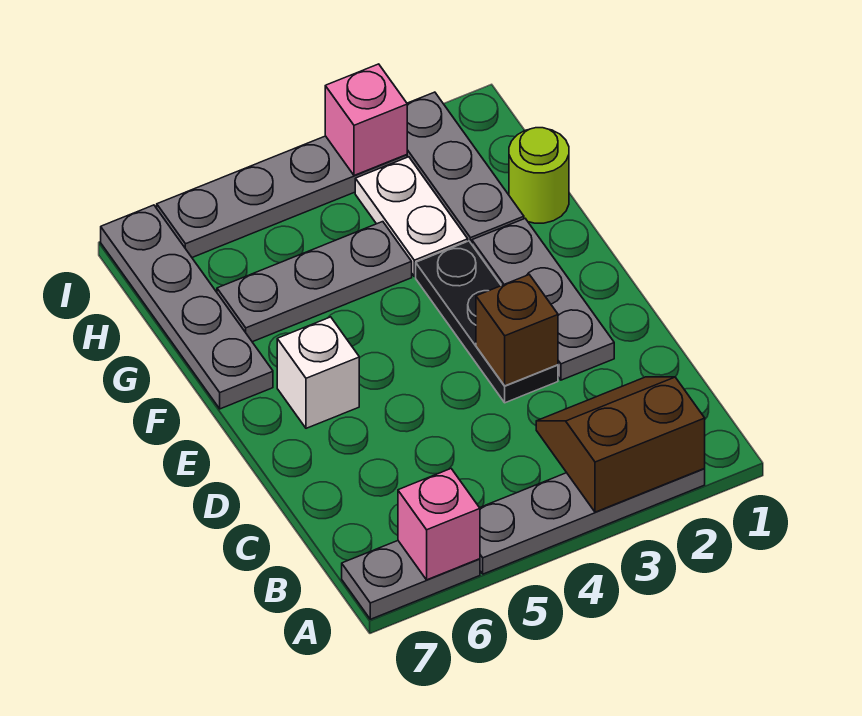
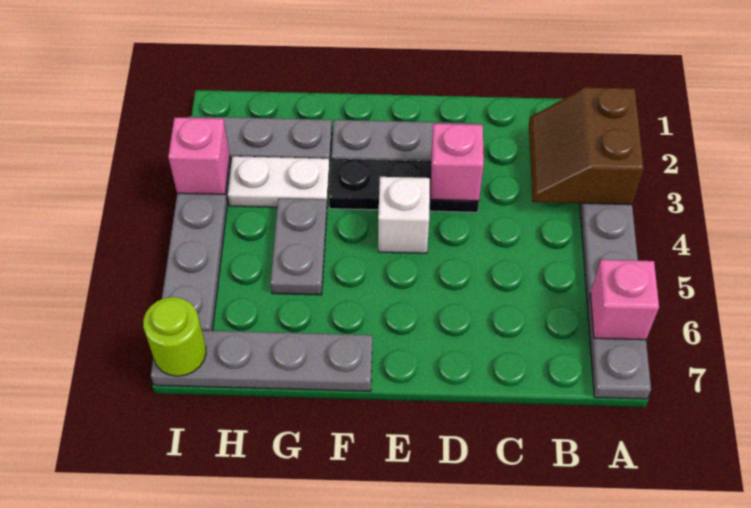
brown brick D3 level 2 -> pink brick D3 level 2
white brick E6 level 1 -> white brick E4 level 1
lime round brick G1 level 1 -> lime round brick I7 level 2
grey plate G4:G6 level 1 -> grey plate G4:G5 level 1

